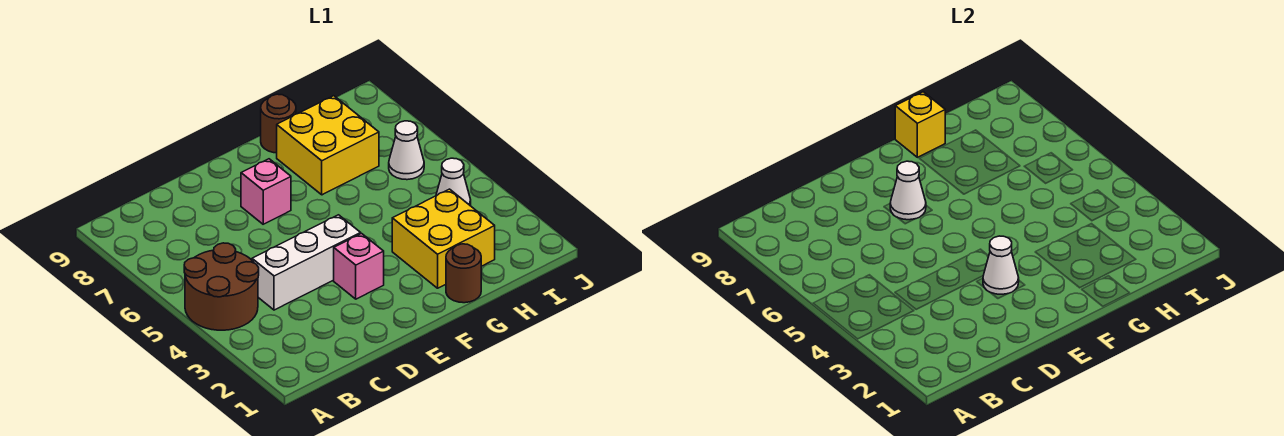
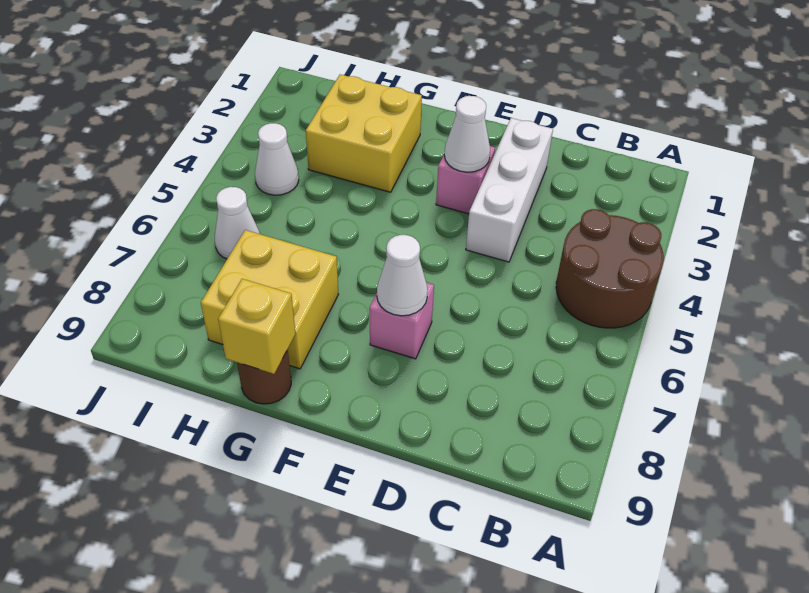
white brick C4:E4 level 1 -> white brick D2:D4 level 1
brown round brick G1 level 1 -> none

